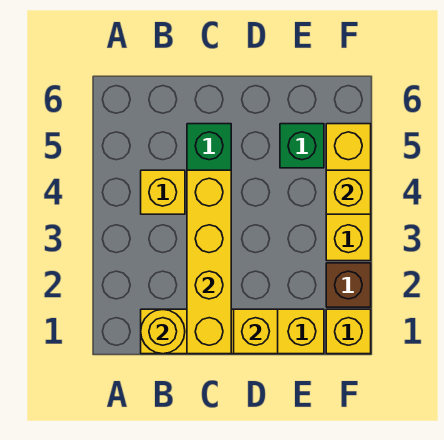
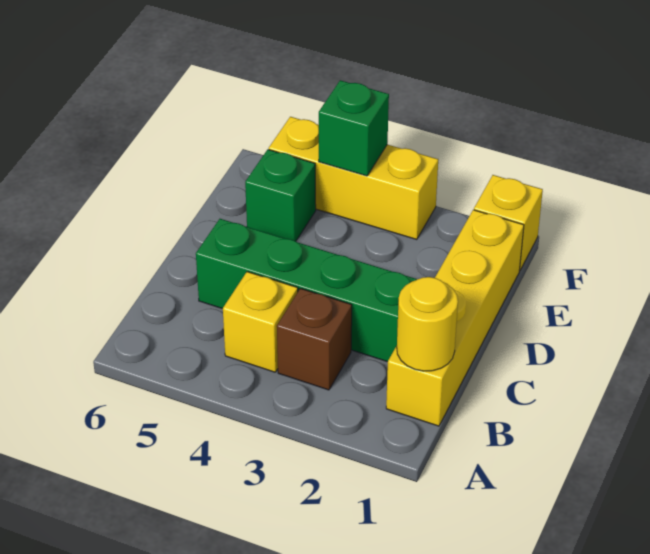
yellow brick C1:C4 level 2 -> none
yellow brick D1 level 2 -> none
brown brick F2 level 1 -> brown brick B3 level 1
yellow brick F4 level 2 -> green brick F4 level 2

